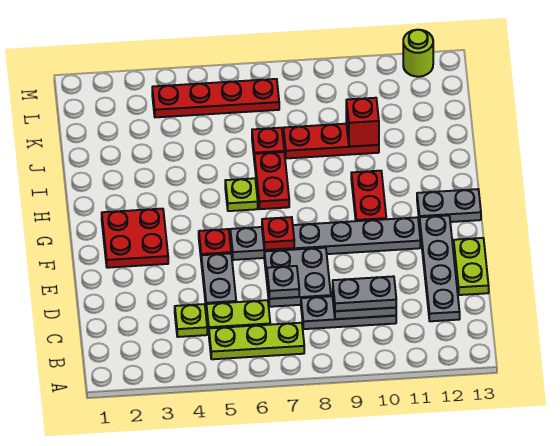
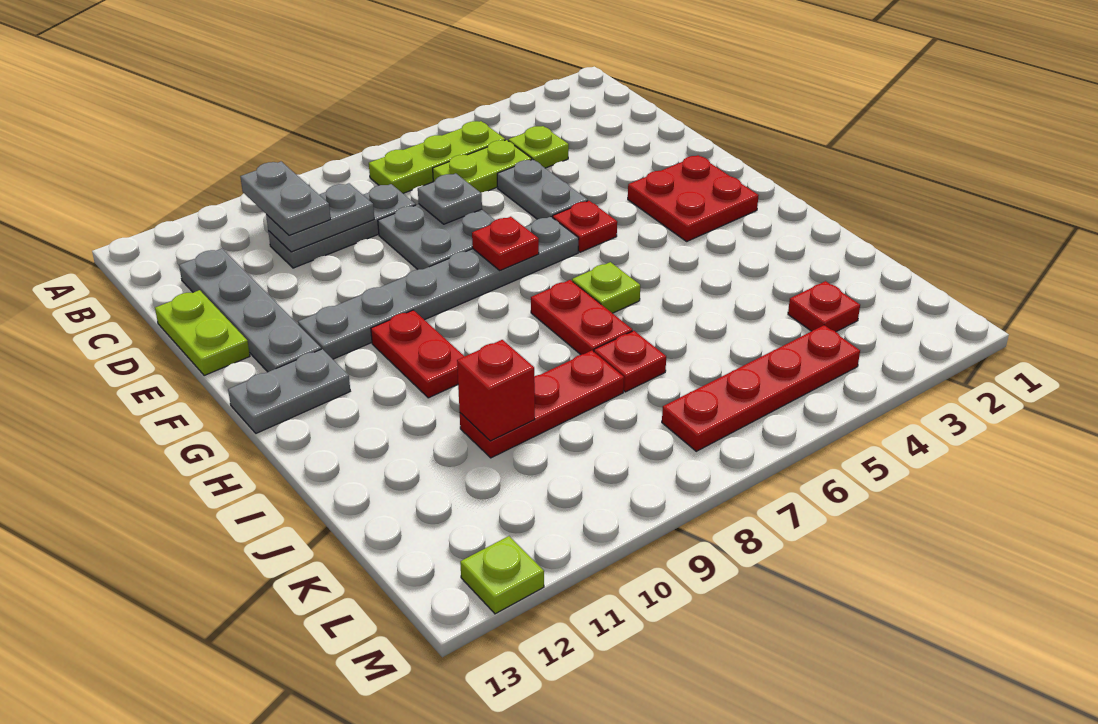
grey plate C9:C10 level 3 -> grey plate B10:C10 level 3
none -> red plate K3 level 1
lime round brick M12 level 1 -> lime plate M12 level 1

